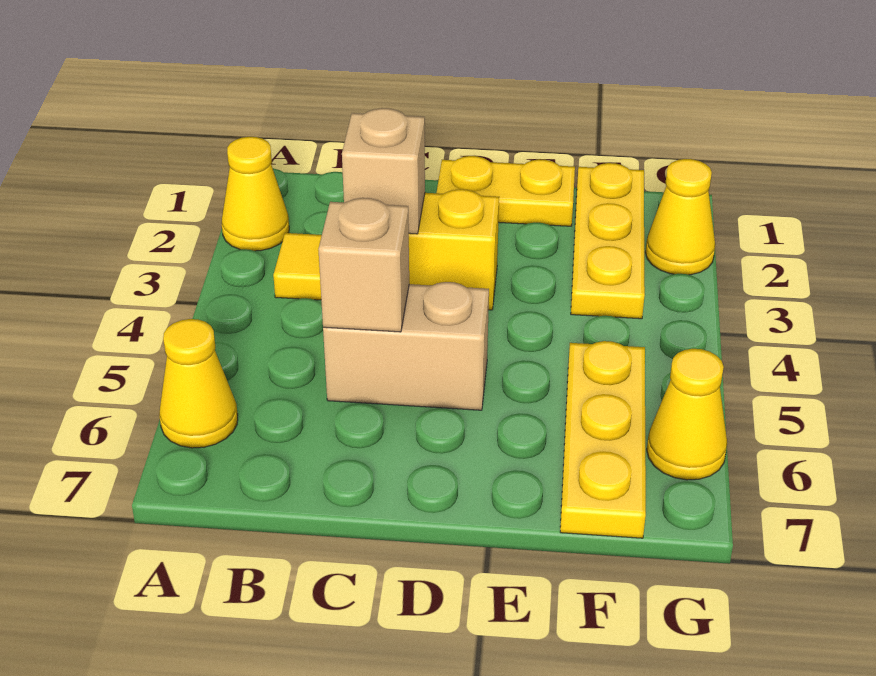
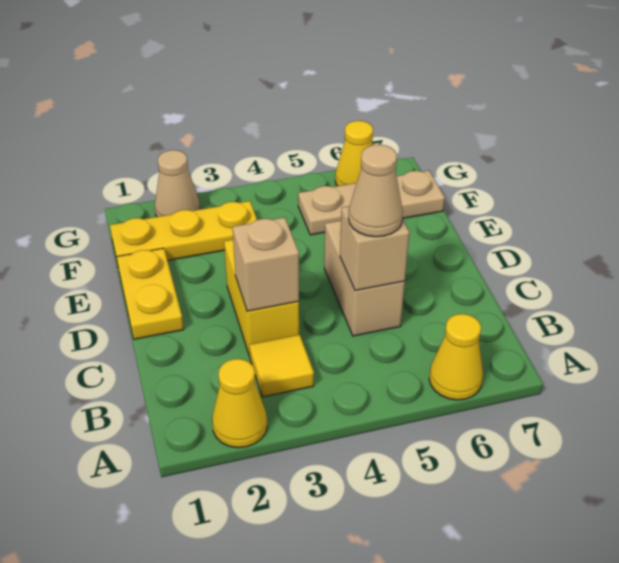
none -> tan cone C5 level 3
yellow plate F5:F7 level 1 -> tan plate F5:F7 level 1
yellow cone G2 level 1 -> tan cone G2 level 1

